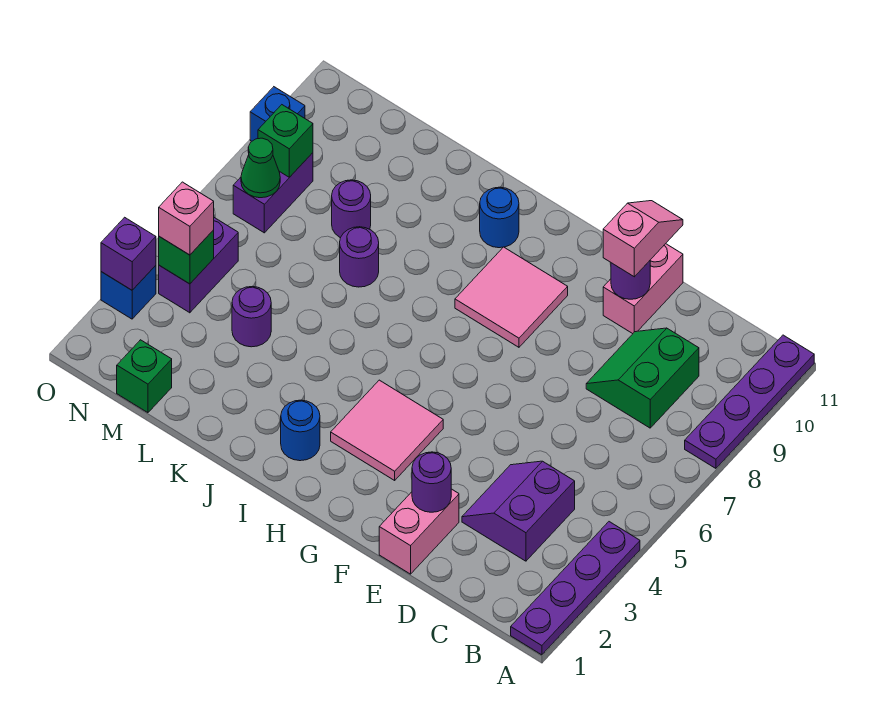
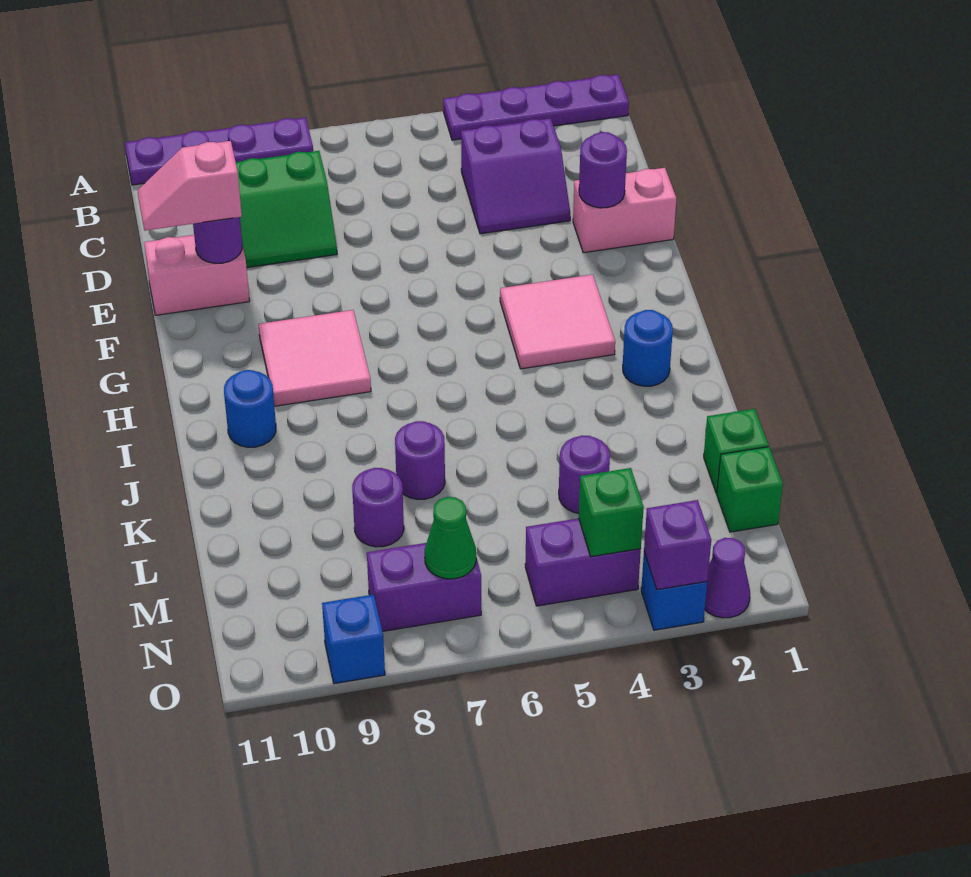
pink brick N4 level 3 -> none
green brick N8 level 2 -> green brick L1 level 1
none -> purple cone O2 level 1

